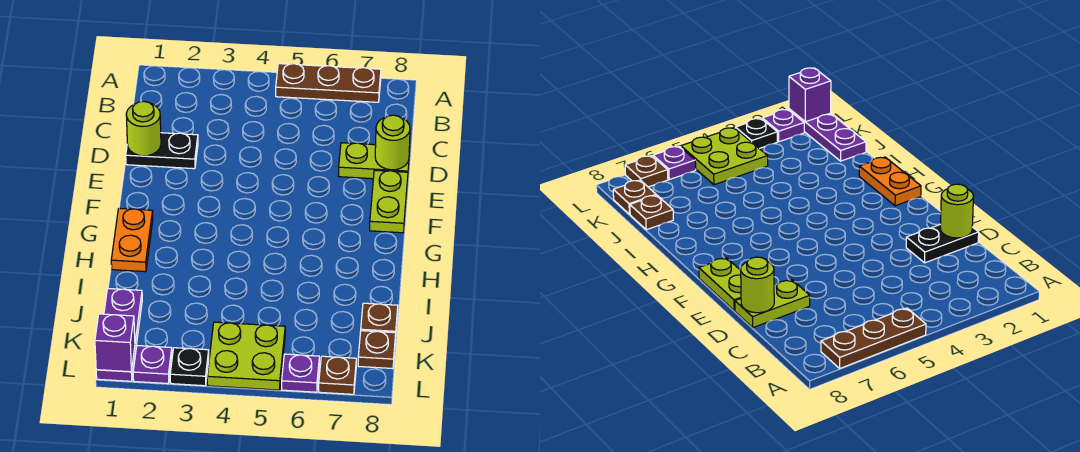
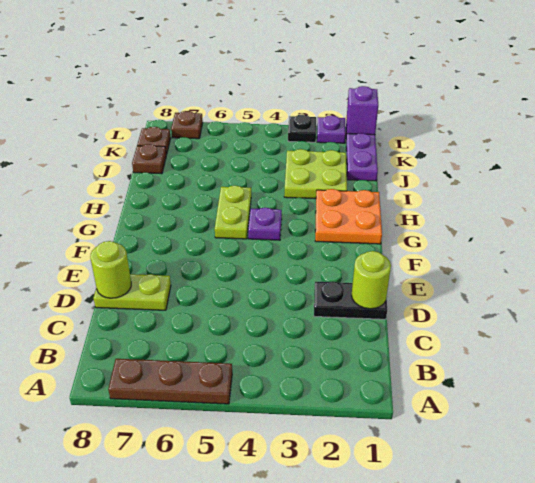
lime plate E8:F8 level 1 -> lime plate G5:H5 level 1
orange plate G1:H1 level 1 -> orange plate G1:H2 level 1
lime plate K4:L5 level 1 -> lime plate I2:J3 level 1
purple plate L6 level 1 -> purple plate G4 level 1

